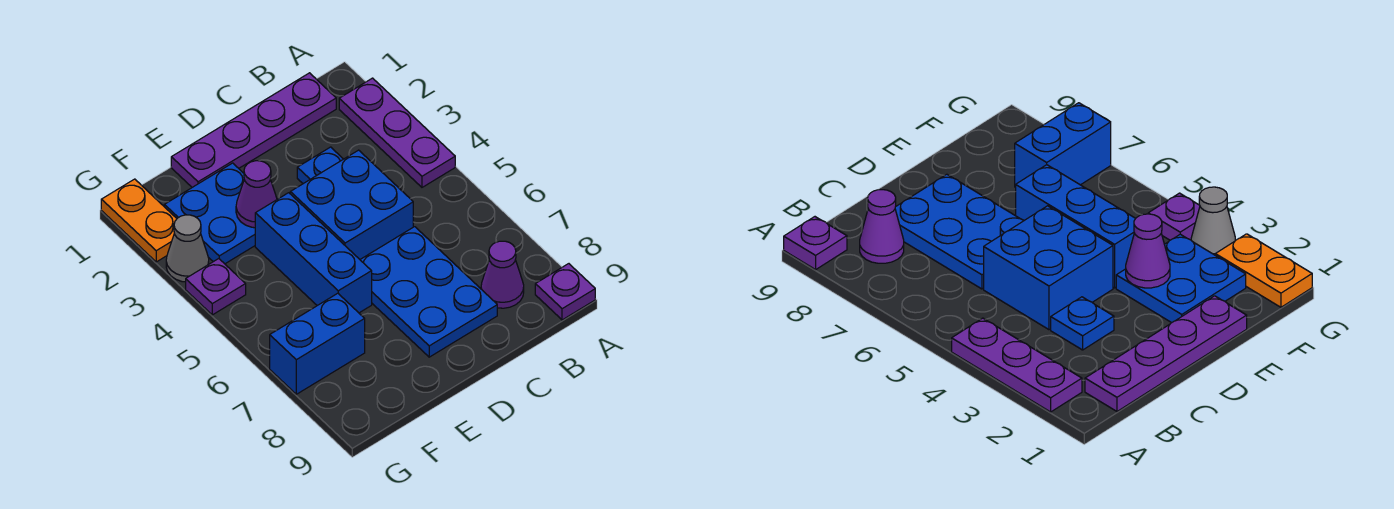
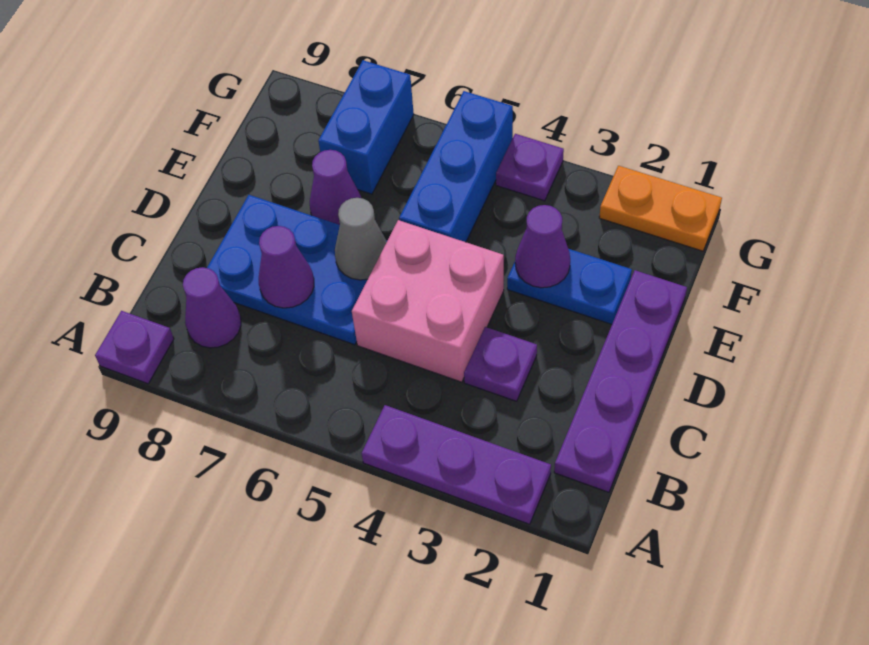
blue plate C3 level 1 -> purple plate C3 level 1
blue brick C4:D5 level 1 -> pink brick C4:D5 level 1
none -> purple cone C7 level 2
blue plate E2:F3 level 1 -> blue plate E2:E3 level 1
blue brick E4:E6 level 1 -> blue brick E5:G5 level 1
none -> purple cone E7 level 1
grey cone G3 level 1 -> grey cone D6 level 2

